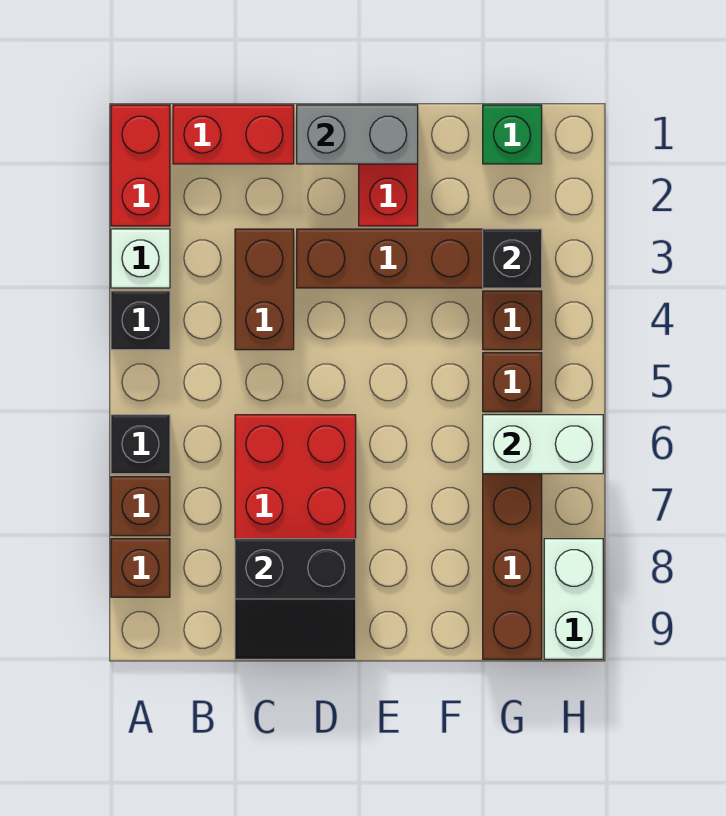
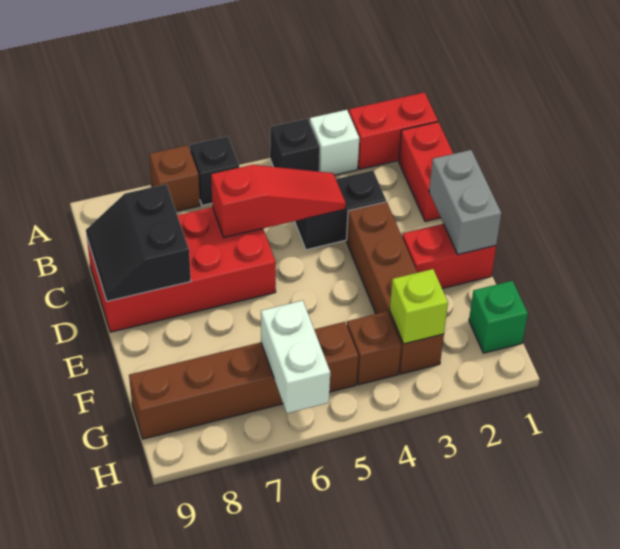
brown brick A8 level 1 -> none
brown brick C3:C4 level 1 -> black brick C3:C4 level 1
none -> red slope C4:C6 level 2 top 6
black brick G3 level 2 -> lime brick G3 level 2
white brick H8:H9 level 1 -> none

